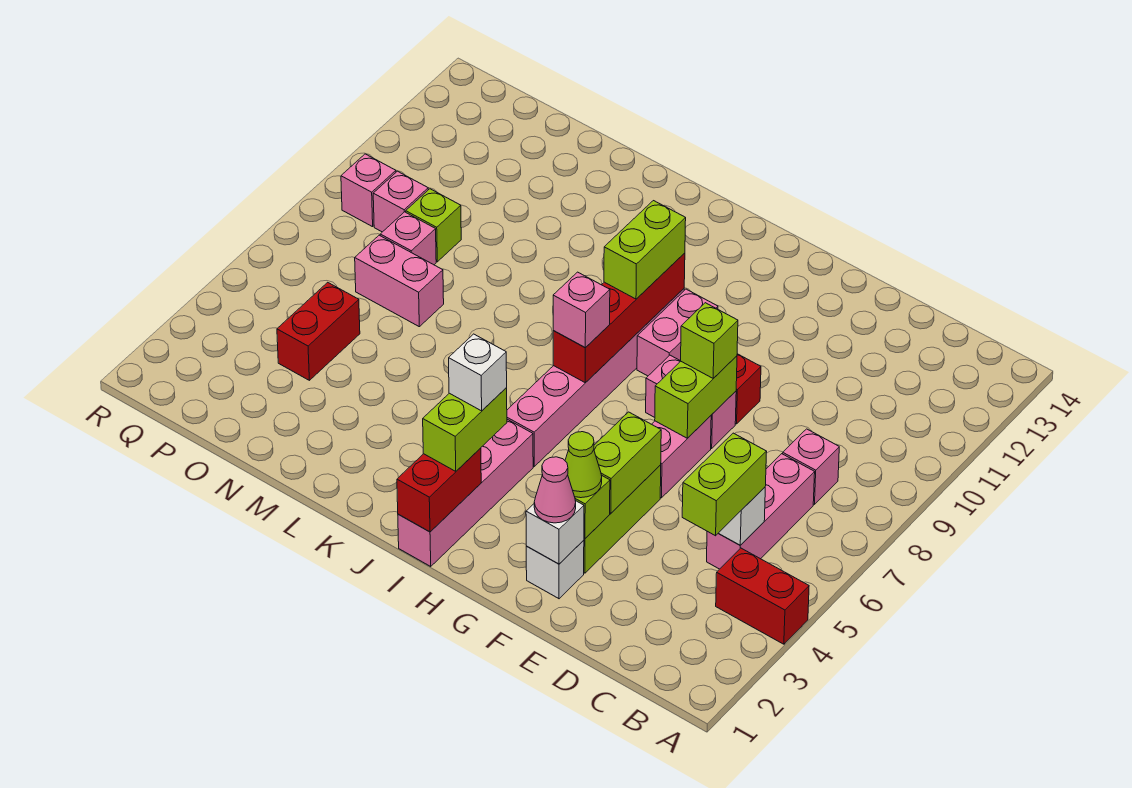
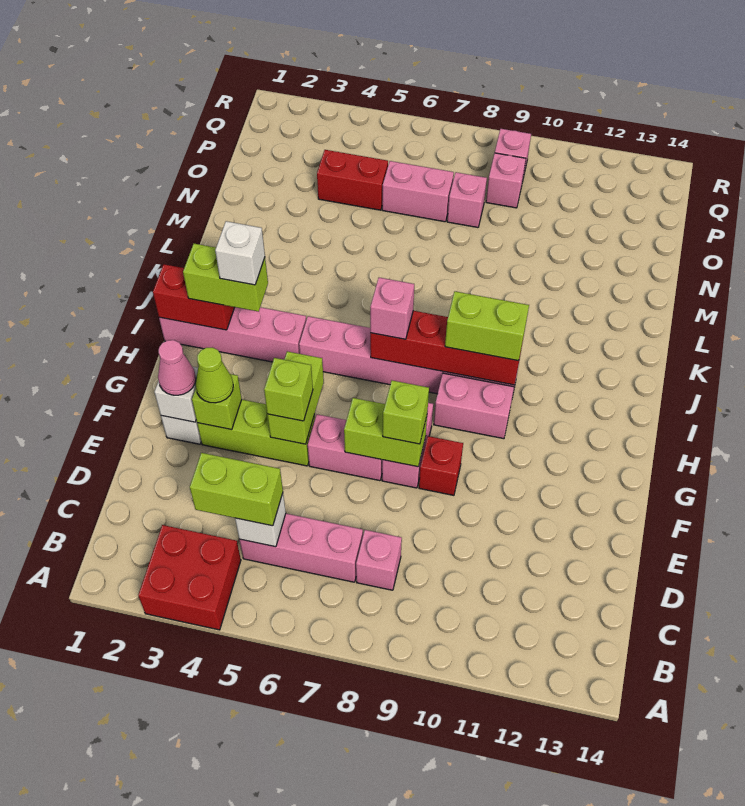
red brick A4:B4 level 1 -> red brick A3:B4 level 1
lime brick F4:F5 level 2 -> lime brick F5:G5 level 2
pink brick N7:O7 level 1 -> pink brick O6:O7 level 1
lime brick O9 level 1 -> lime brick F5 level 3

